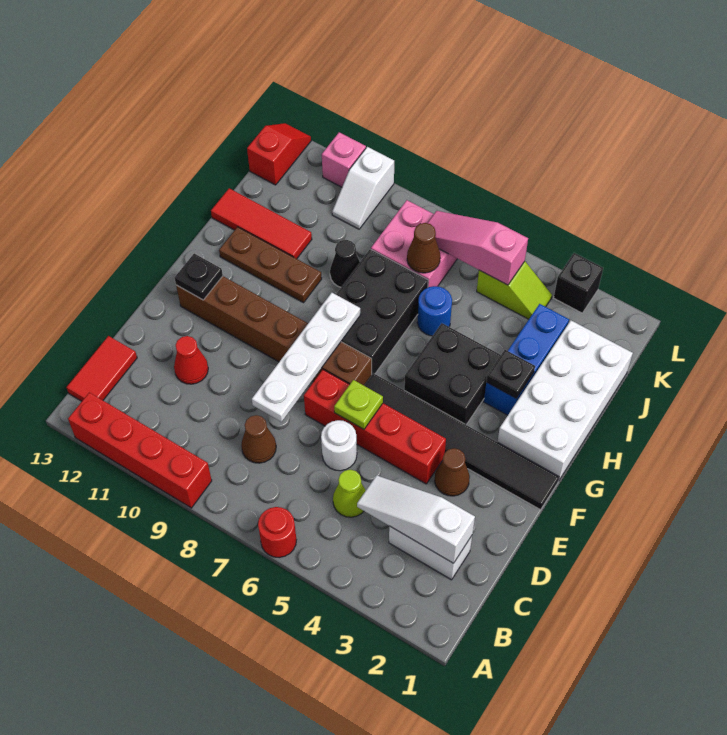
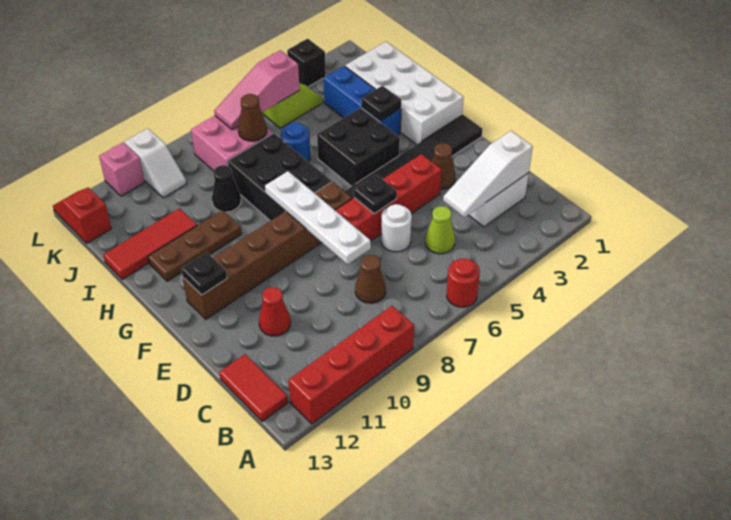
lime plate E6 level 2 -> black plate E6 level 2

